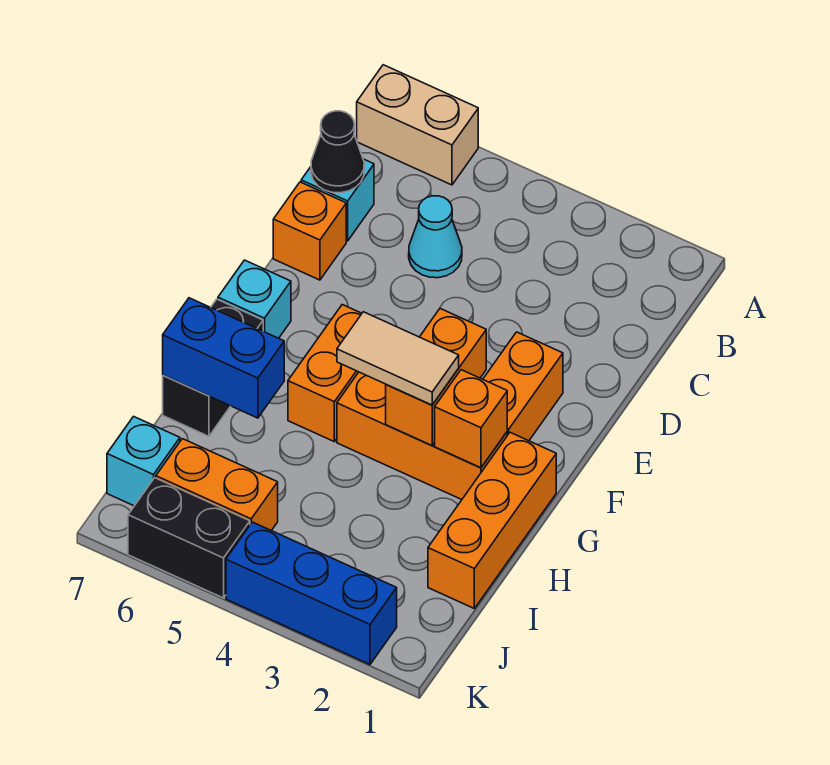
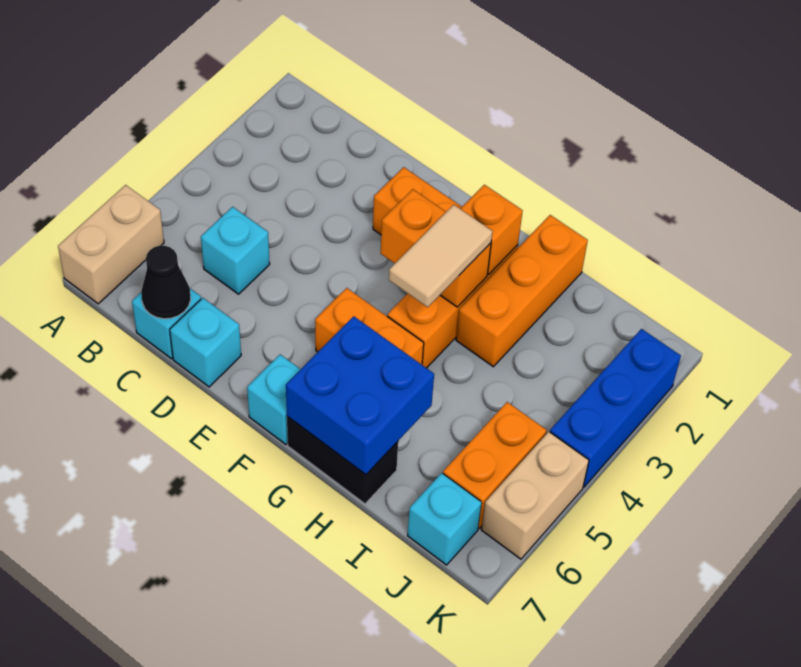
cyan cone C5 level 1 -> cyan brick C5 level 1
orange brick D7 level 1 -> cyan brick D7 level 1
orange brick G1:I1 level 1 -> orange brick H1:H3 level 1
blue brick H6:H7 level 2 -> blue brick G6:H7 level 2
black brick K5:K6 level 1 -> tan brick K5:K6 level 1

